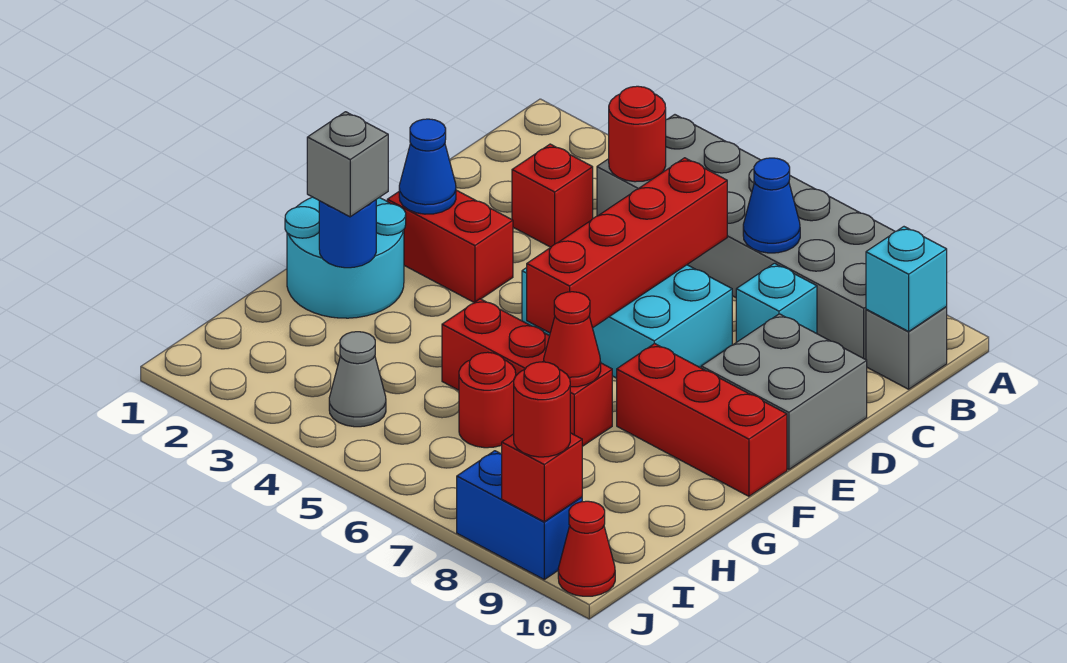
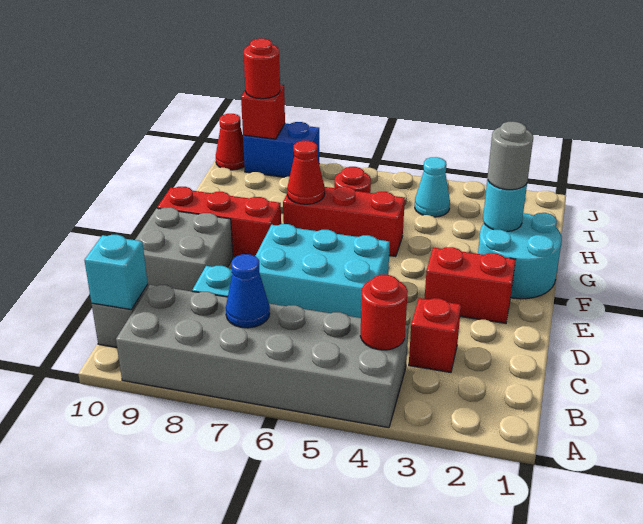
red brick C6:F6 level 2 -> none
blue cone E2 level 2 -> none
blue round brick G2 level 2 -> cyan round brick G2 level 2
grey brick G2 level 3 -> grey round brick G2 level 3
grey cone I4 level 1 -> cyan cone I4 level 1

